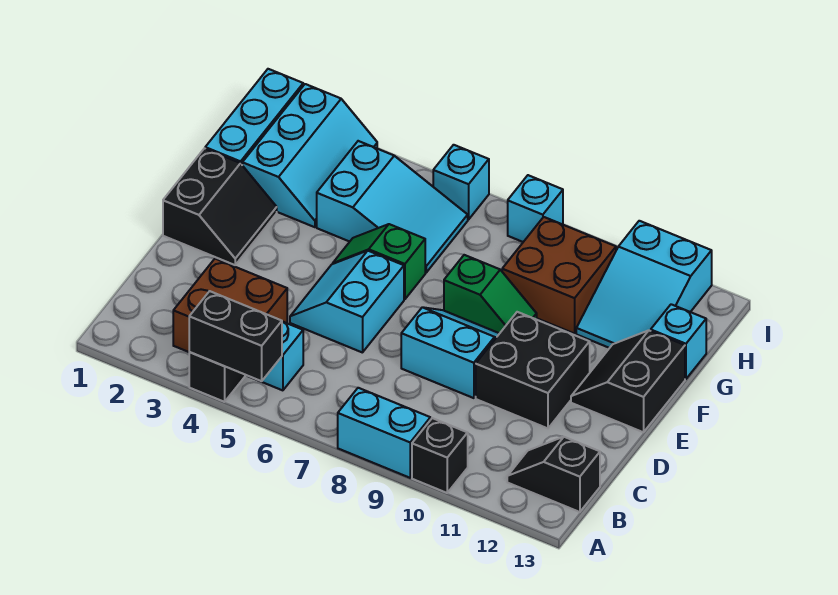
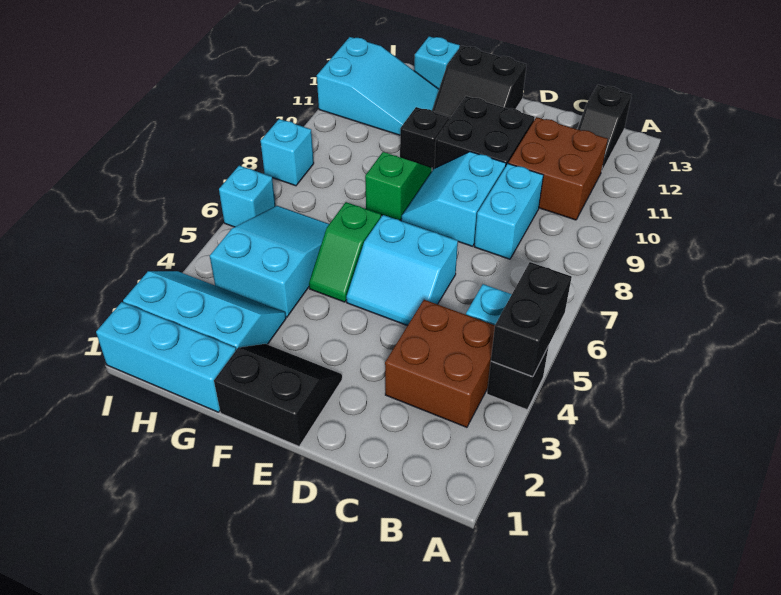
cyan brick A8:A9 level 1 -> cyan brick C8:C9 level 1
black brick A10 level 1 -> black brick F10 level 1
brown brick G9:H10 level 1 -> brown brick B10:C11 level 1

